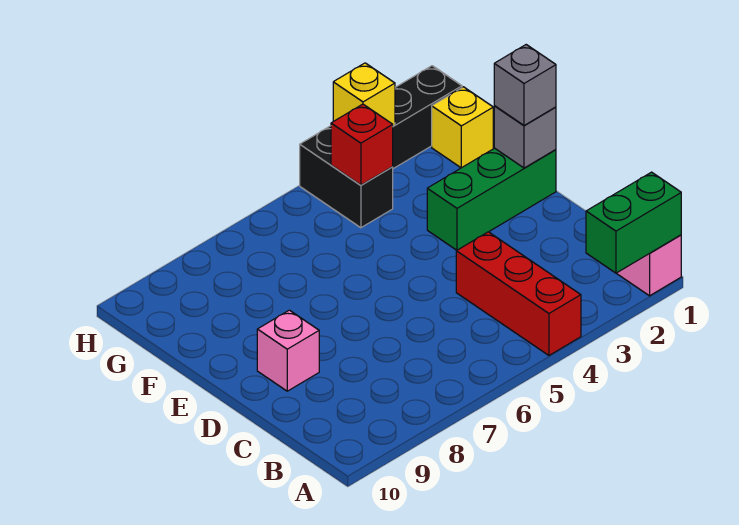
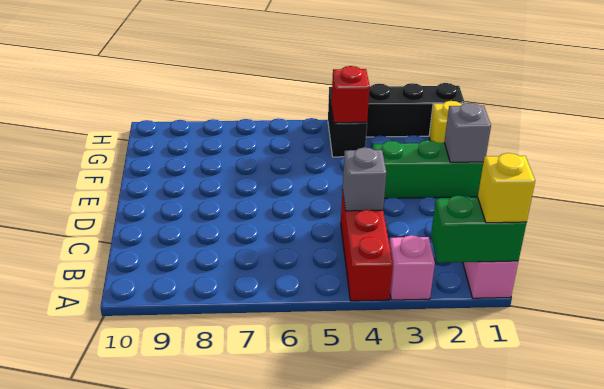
pink brick D9 level 1 -> pink brick A3 level 1
grey brick E1 level 3 -> grey brick C4 level 2
yellow brick H3 level 2 -> yellow brick A1 level 3

